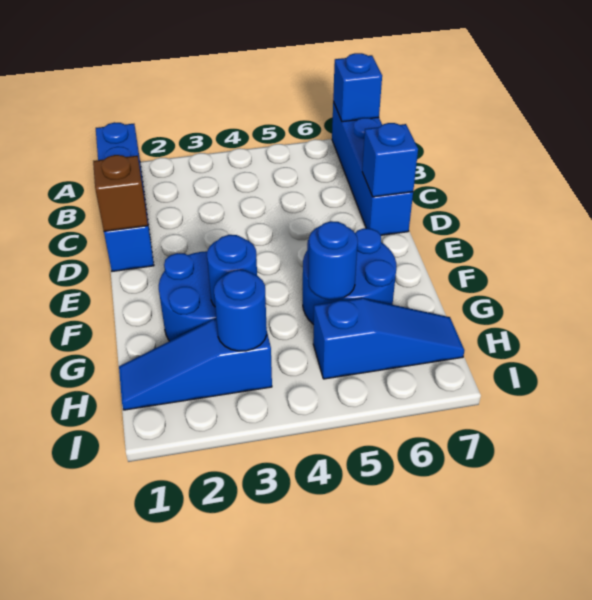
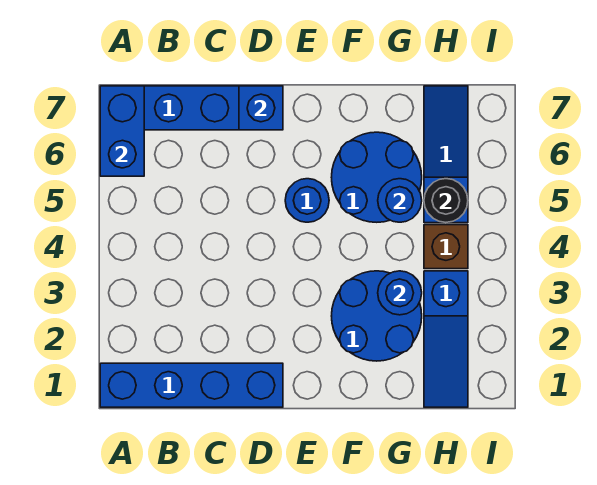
blue brick A7 level 2 -> blue brick A6:A7 level 2
brown brick D1 level 2 -> brown brick H4 level 1
blue round brick H3 level 2 -> blue round brick E5 level 1
none -> black round brick H5 level 2

